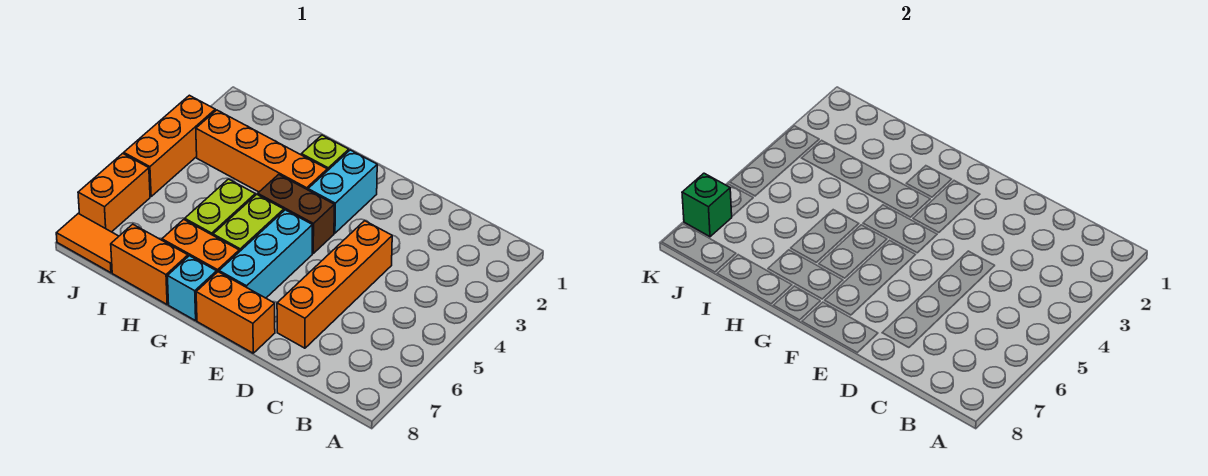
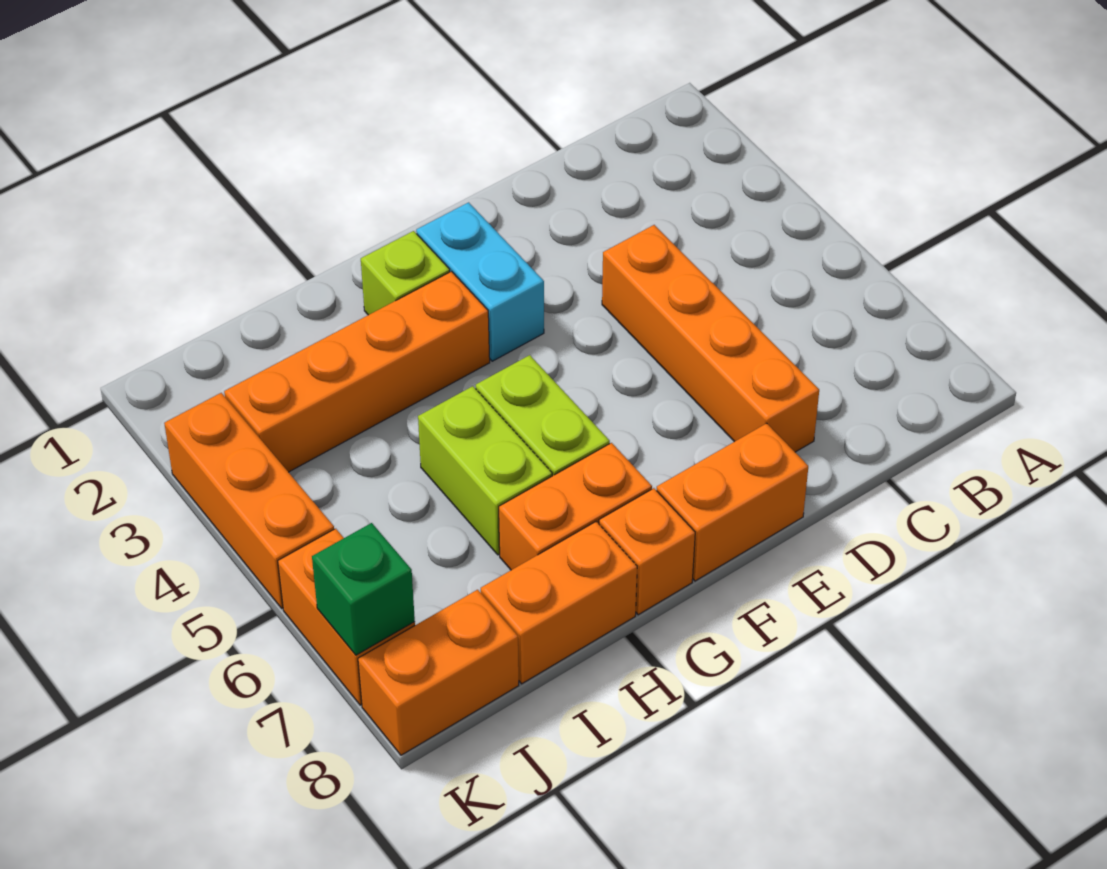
brown brick F4:G4 level 1 -> none
cyan brick F5:F7 level 1 -> none
cyan brick G8 level 1 -> orange brick G8 level 1
orange tile J8:K8 level 1 -> orange brick J8:K8 level 1

